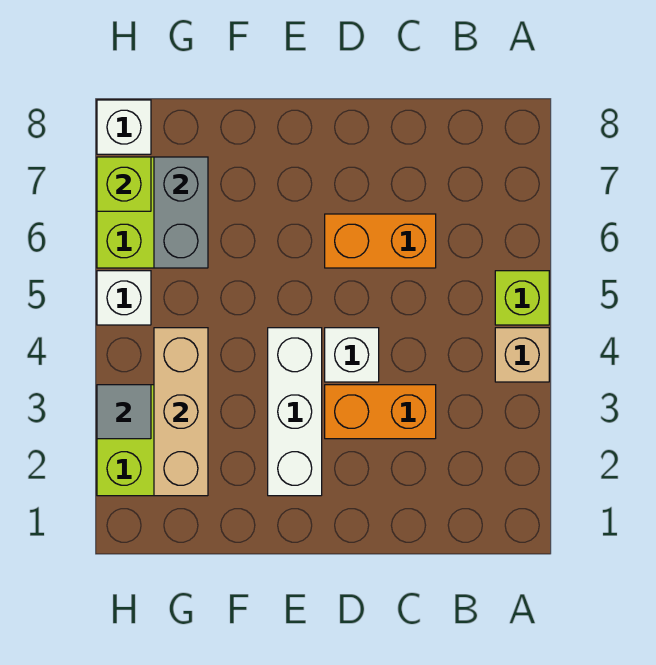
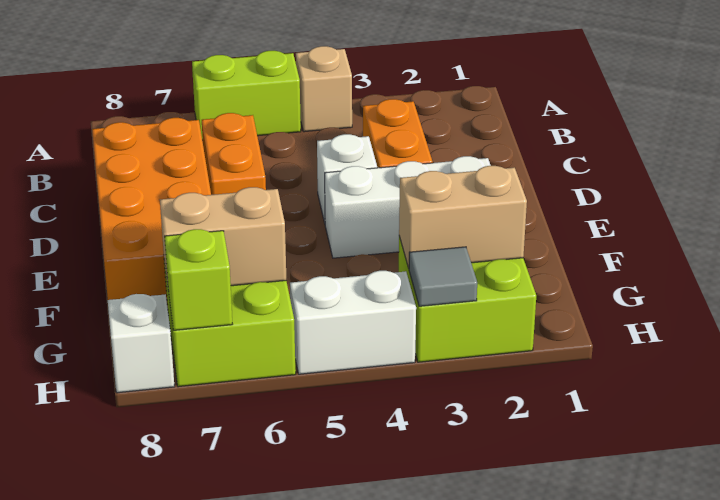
lime brick A5 level 1 -> lime brick A5:A6 level 1
none -> orange brick C7:F8 level 1
tan brick G2:G4 level 2 -> tan brick G2:G3 level 2
grey brick G6:G7 level 2 -> tan brick G6:G7 level 2
white brick H5 level 1 -> white brick H4:H5 level 1

